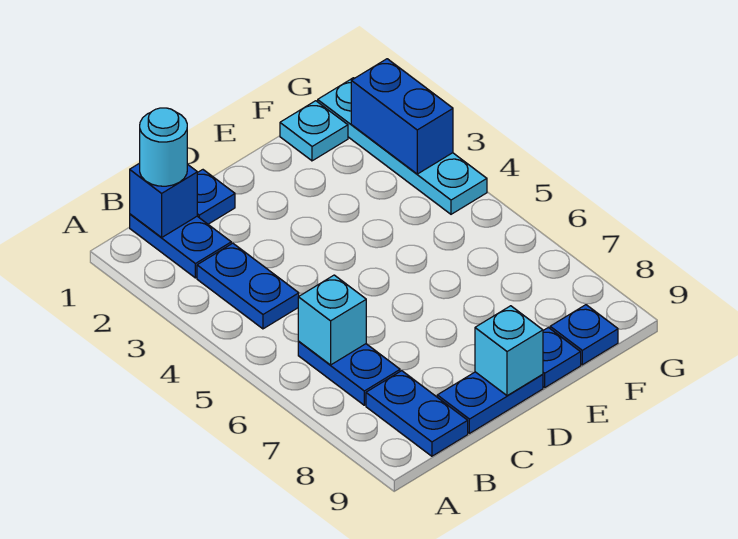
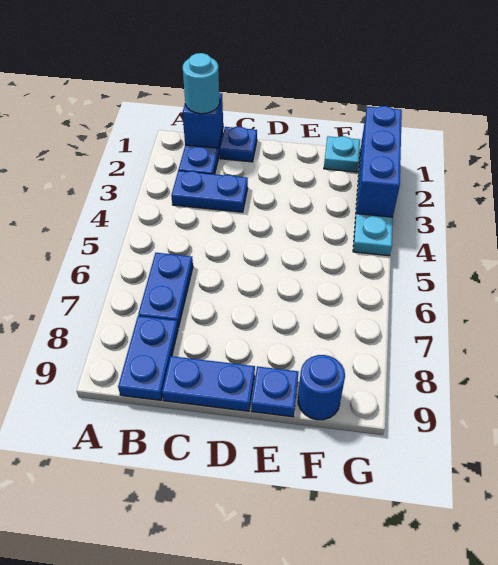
blue plate B3:B4 level 1 -> blue plate B3:C3 level 1
cyan brick B6 level 2 -> none
cyan brick D9 level 2 -> none
blue plate F9 level 1 -> blue round brick F9 level 1
blue brick G2:G3 level 2 -> blue brick G1:G3 level 2

